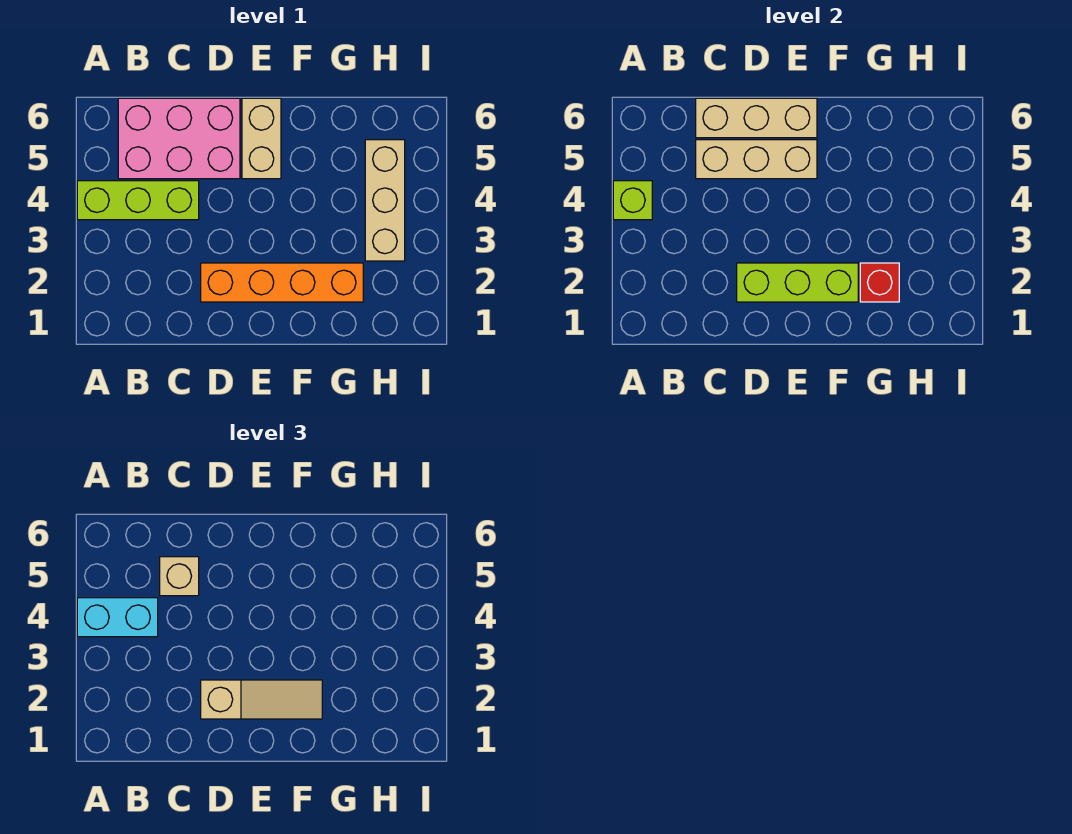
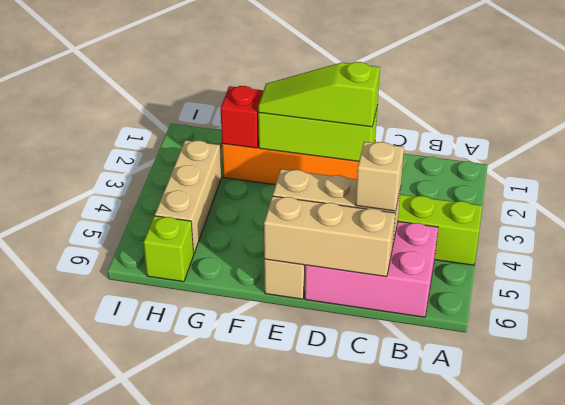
lime brick A4 level 2 -> lime brick H6 level 1
cyan brick A4:B4 level 3 -> none
tan slope D2:F2 level 3 top D -> lime slope D2:F2 level 3 top D

